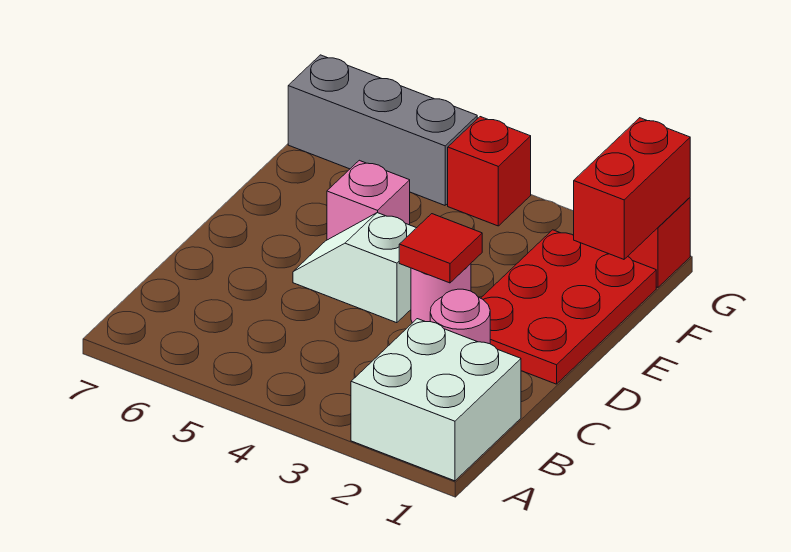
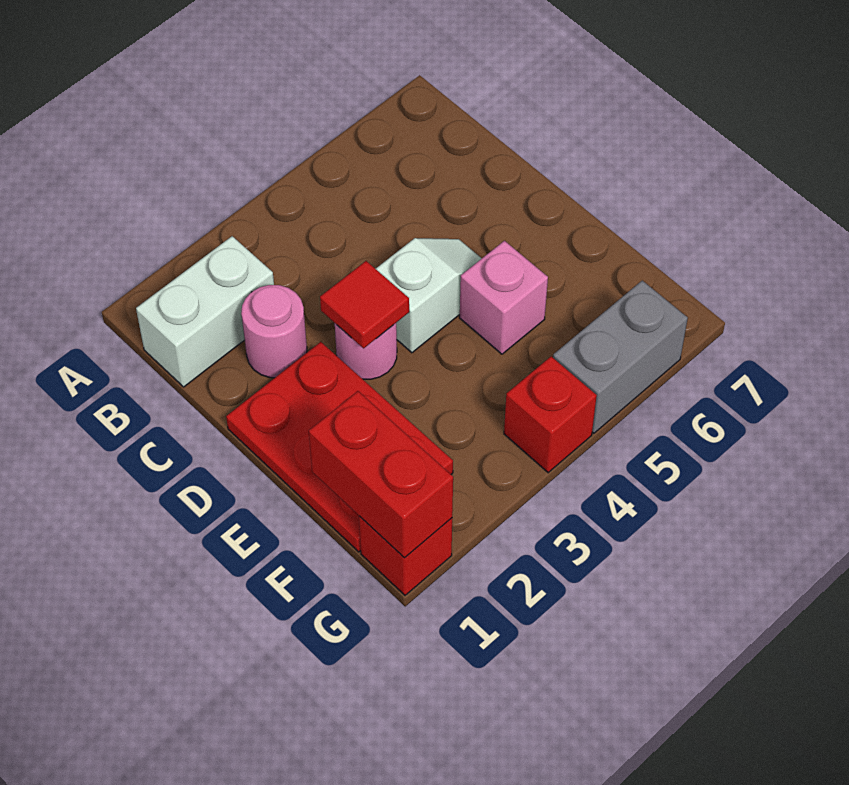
white brick A1:B2 level 1 -> white brick B1:B2 level 1
grey brick G5:G7 level 1 -> grey brick G5:G6 level 1

